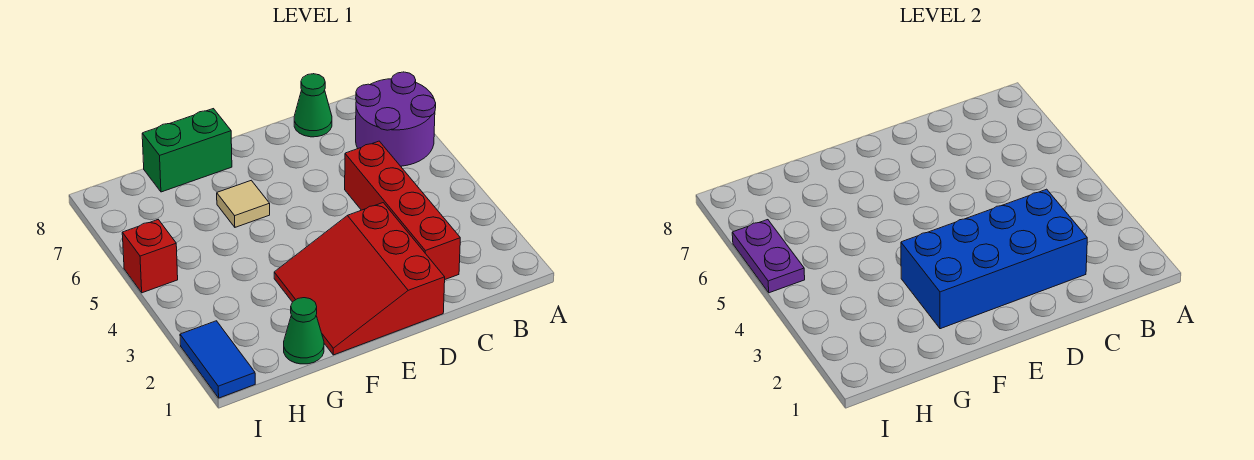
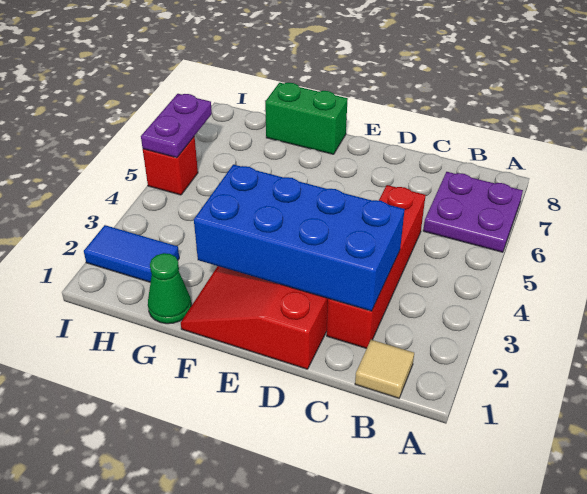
purple round brick A6:B7 level 1 -> purple plate A6:B7 level 1
green cone C8 level 1 -> none
tan tile F6 level 1 -> tan tile B1 level 1
blue tile I1:I2 level 1 -> blue tile H2:I2 level 1

